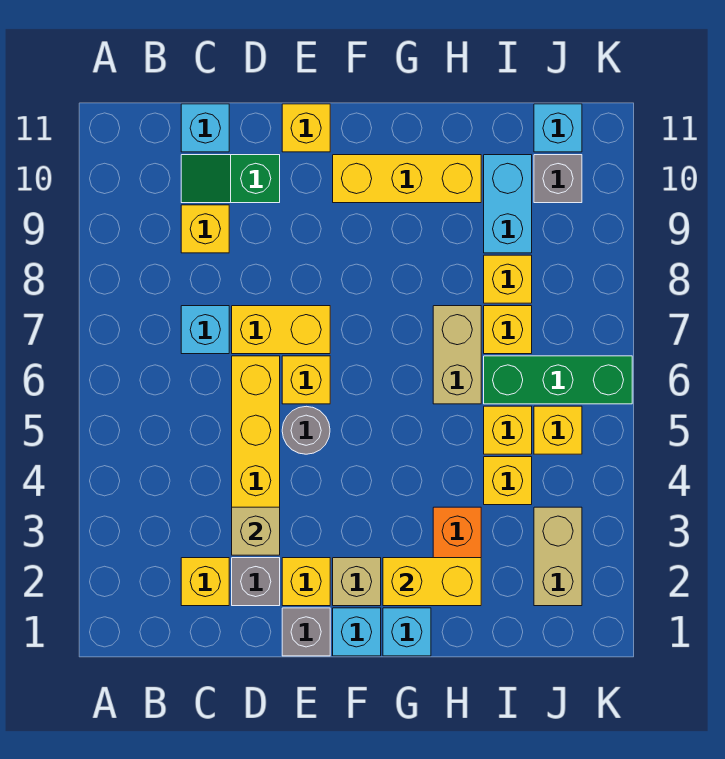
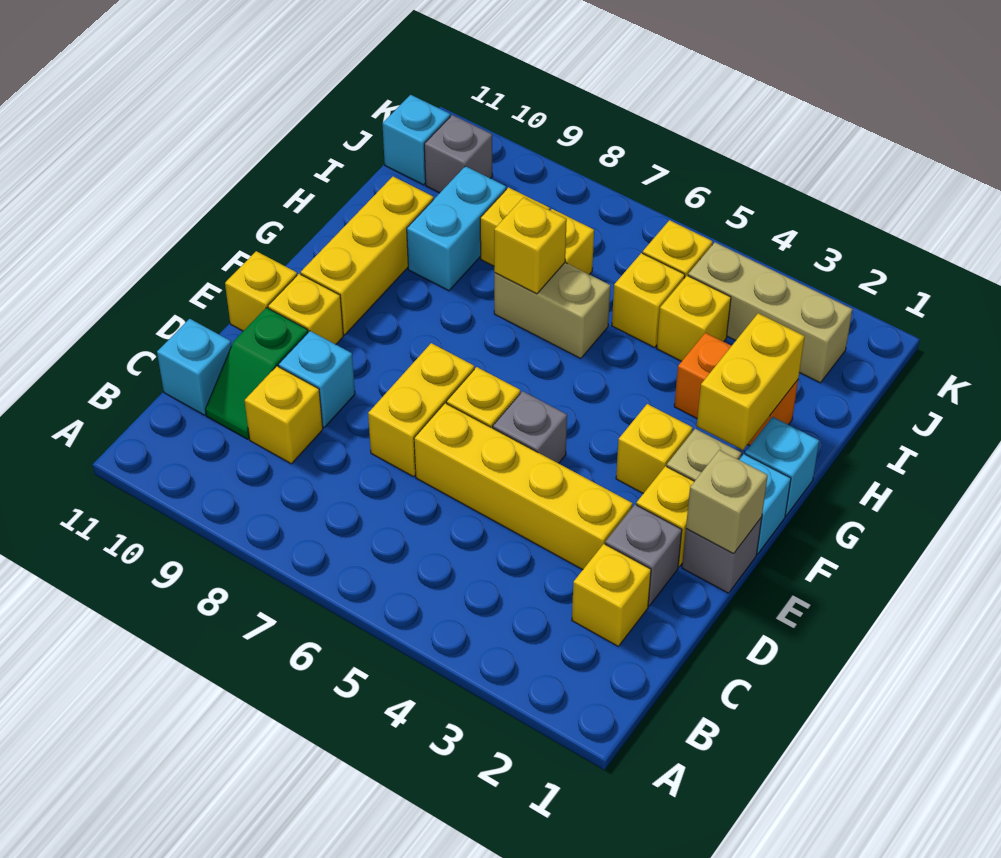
cyan brick C7 level 1 -> cyan brick D9 level 1
tan brick D3 level 2 -> tan brick E1 level 2
grey round brick E5 level 1 -> grey brick E5 level 1
none -> yellow brick E10 level 1
none -> yellow brick F3 level 1
none -> yellow brick H7 level 2
green brick I6:K6 level 1 -> none
cyan brick I9:I10 level 1 -> cyan brick H9:I9 level 1
tan brick J2:J3 level 1 -> tan brick J2:J4 level 1

